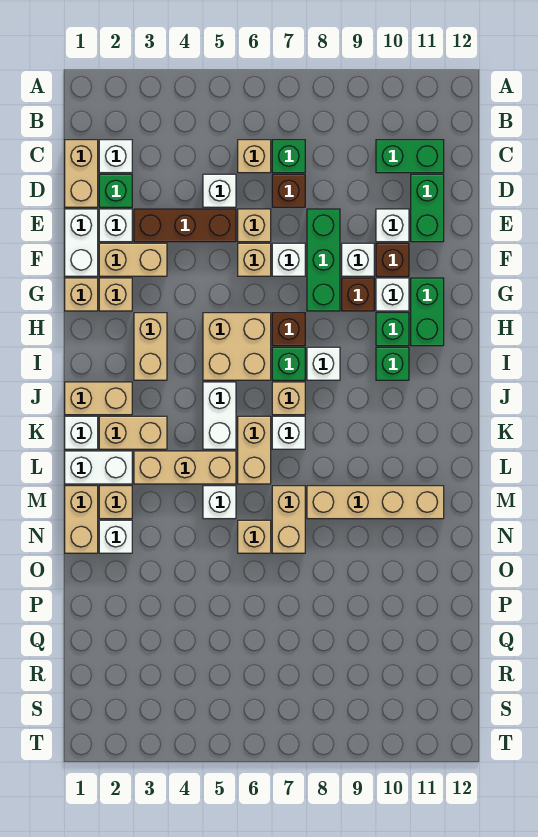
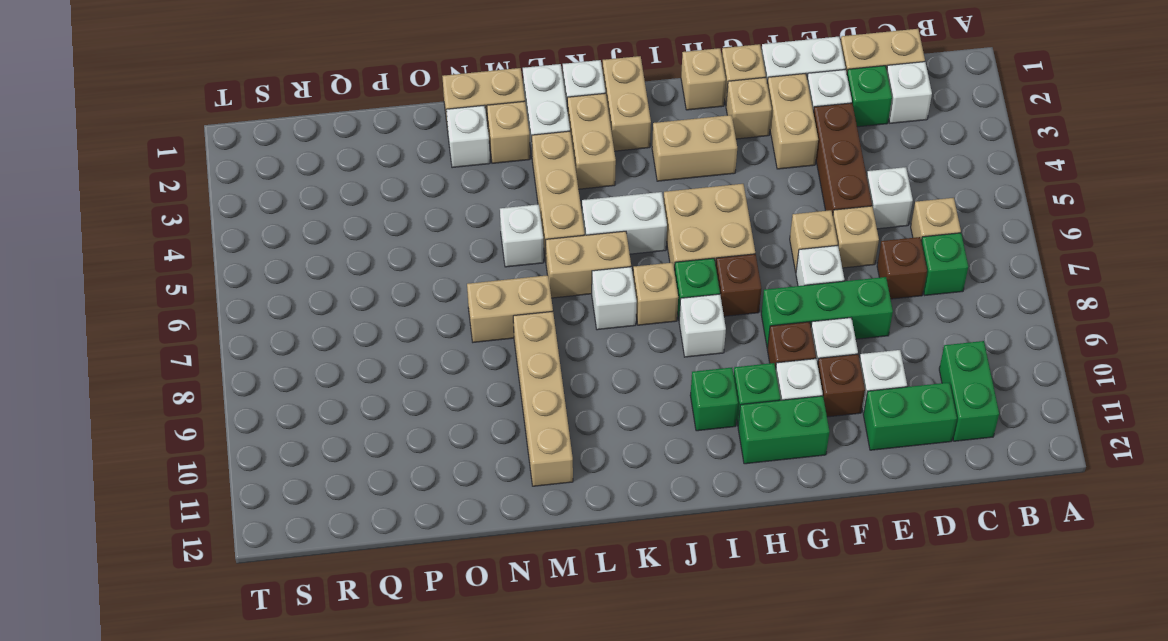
tan brick N6 level 1 -> tan brick H1 level 1

